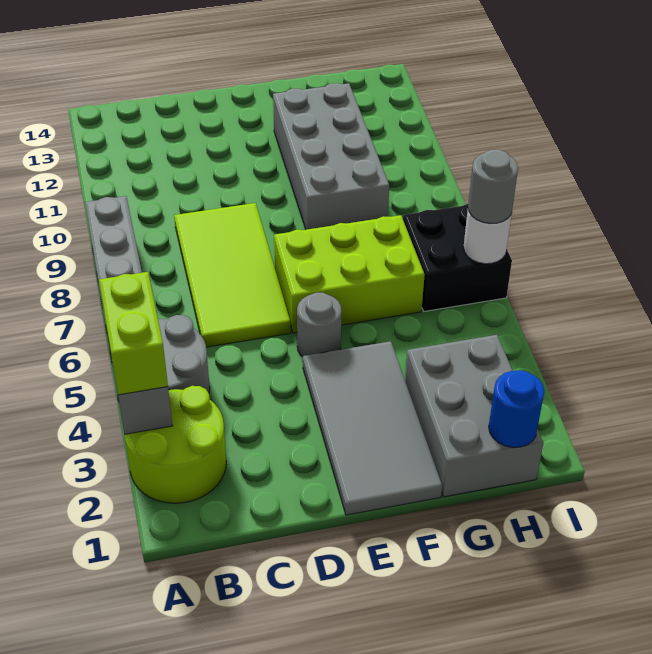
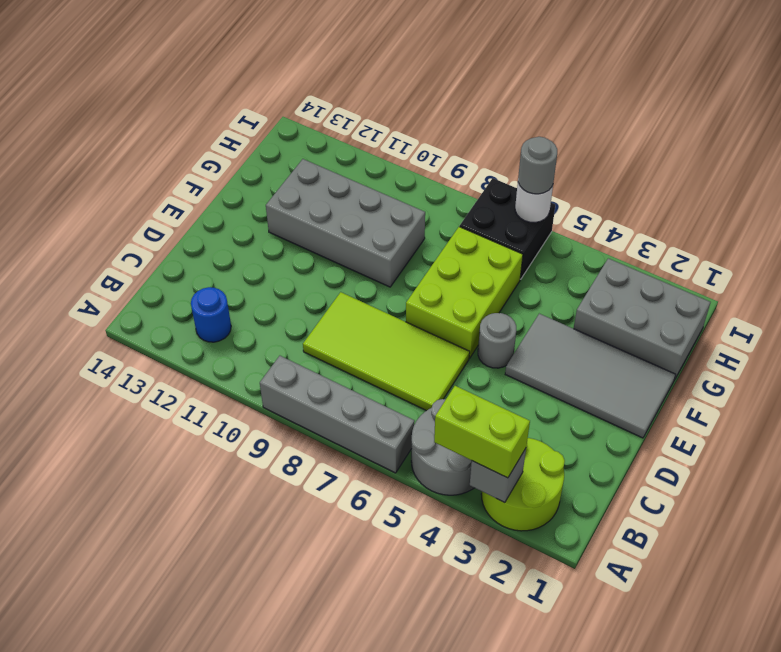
blue round brick H1 level 2 -> blue round brick B12 level 1

